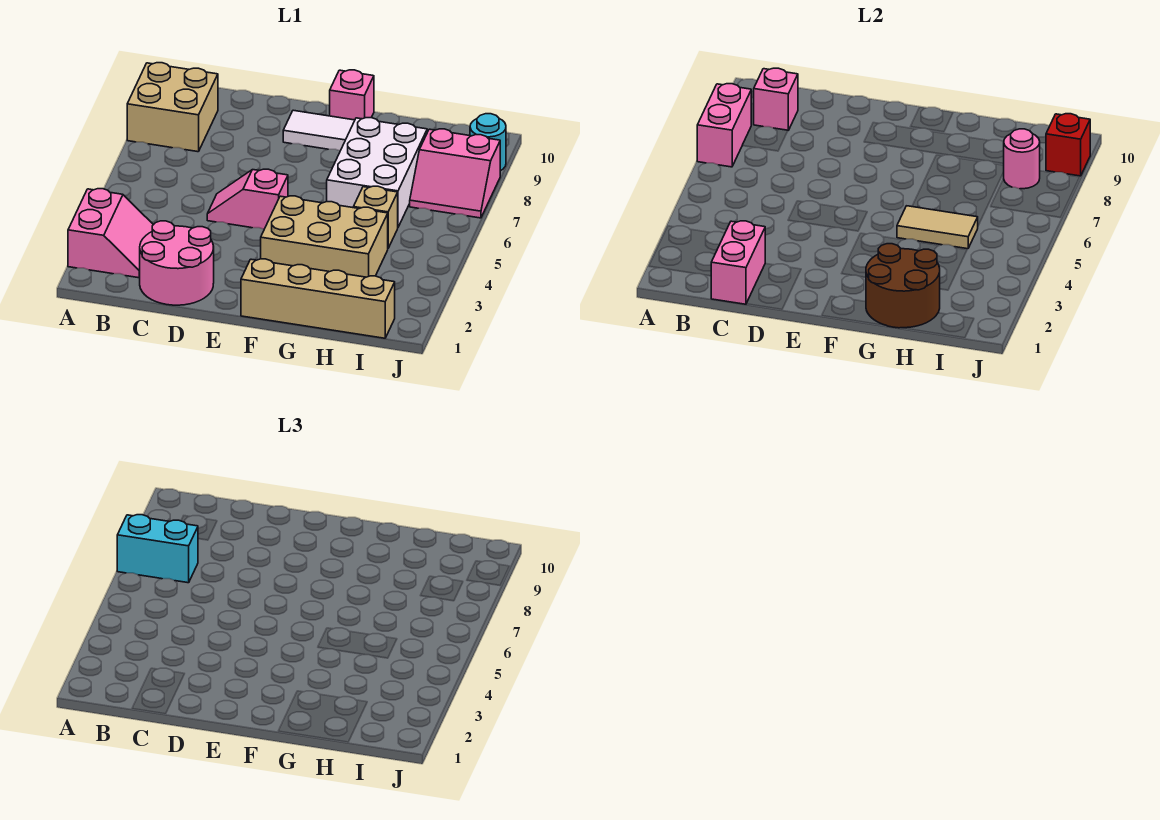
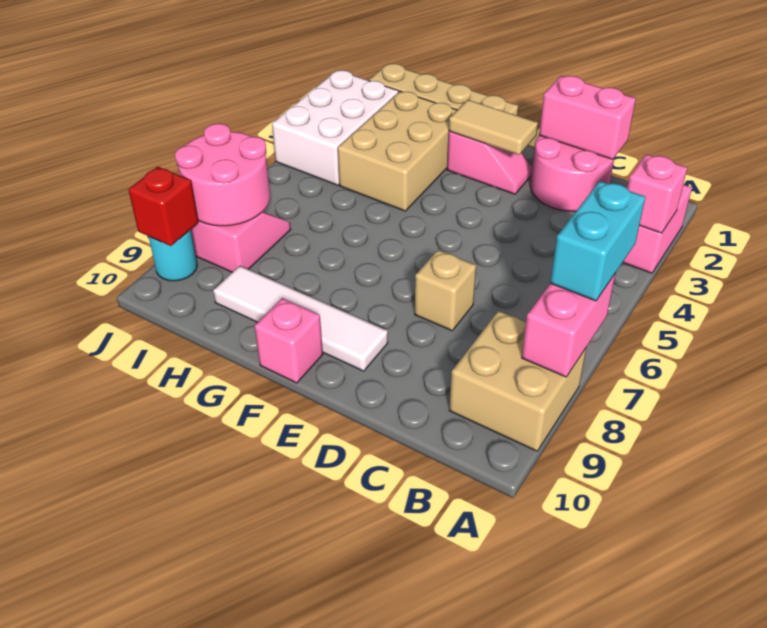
cyan brick A7:B7 level 3 -> cyan brick A6:A7 level 3
pink brick B9 level 2 -> pink brick A3 level 2
pink brick C1:C2 level 2 -> pink brick C1:D1 level 2
pink slope D5:E5 level 1 top E -> pink slope E2:F2 level 1 top F
tan brick F3:H4 level 1 -> tan brick G2:H4 level 1
brown round brick G1:H2 level 2 -> none
tan tile G5:H5 level 2 -> tan tile E2:F2 level 2
white brick G6:H8 level 1 -> white brick I2:J4 level 1
tan brick H5 level 1 -> tan brick D7 level 1
pink round brick I8 level 2 -> pink round brick I7:J8 level 2

